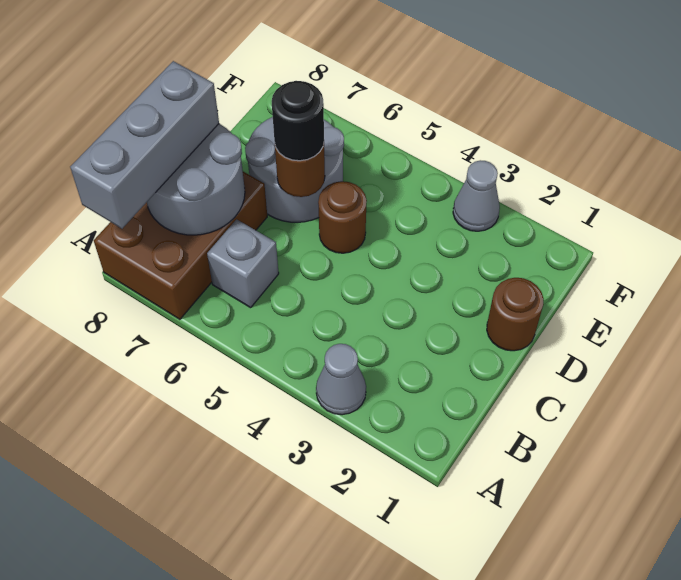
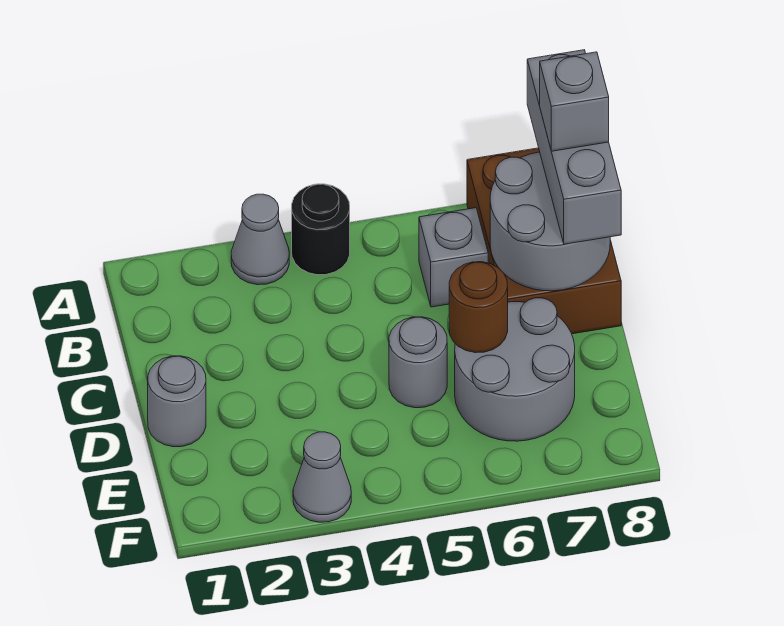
none -> grey brick B8 level 4
brown round brick D1 level 1 -> grey round brick D1 level 1
brown round brick D5 level 1 -> grey round brick D5 level 1
black round brick D6 level 3 -> black round brick A4 level 1

